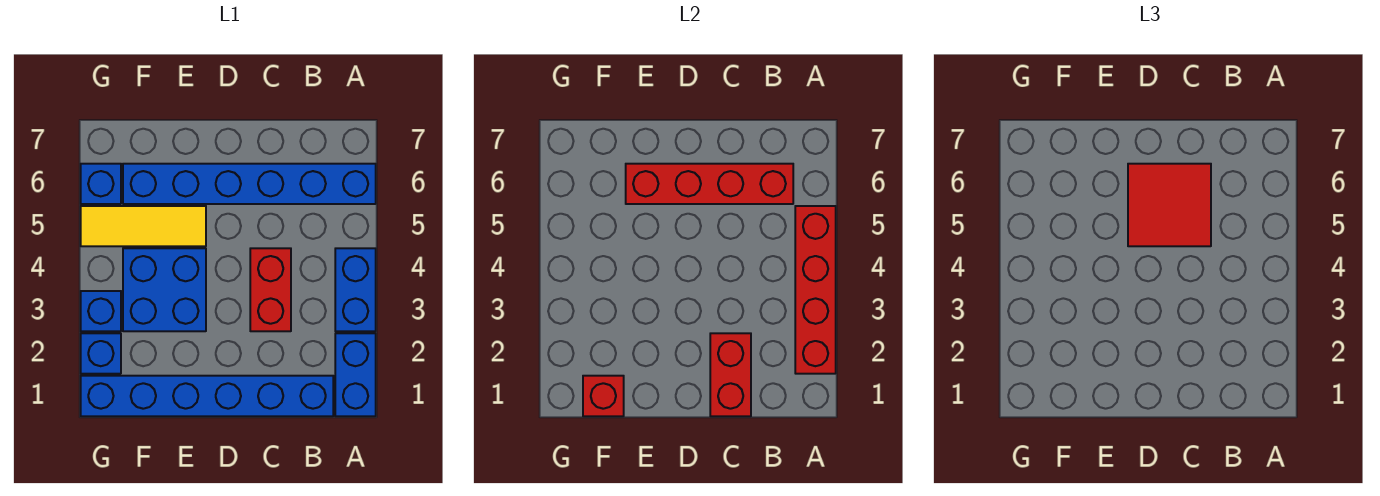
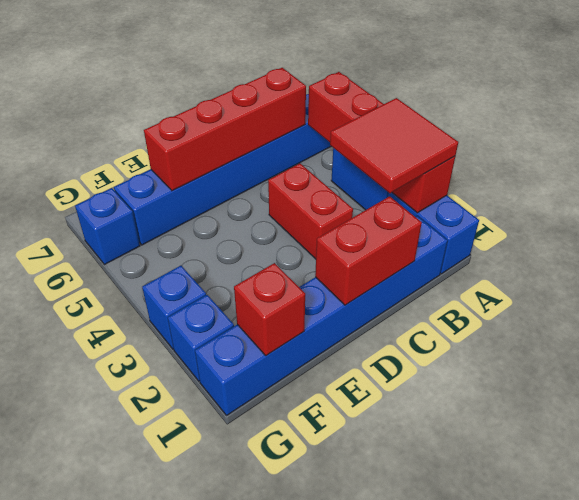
red brick C1:C2 level 2 -> red brick C1:D1 level 2
red tile C5:D6 level 3 -> red tile A2:B3 level 3
blue brick E3:F4 level 1 -> none
yellow tile E5:G5 level 1 -> none

